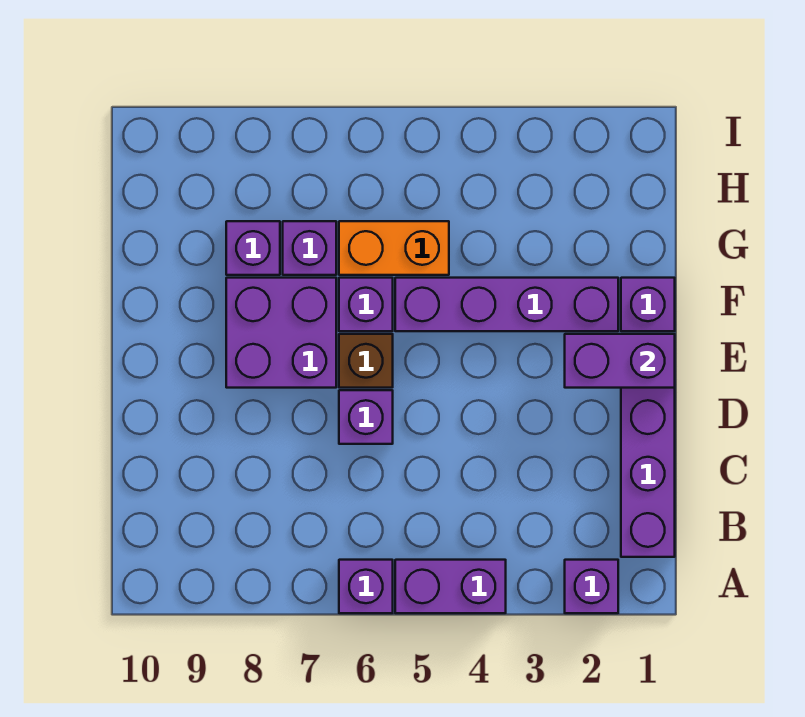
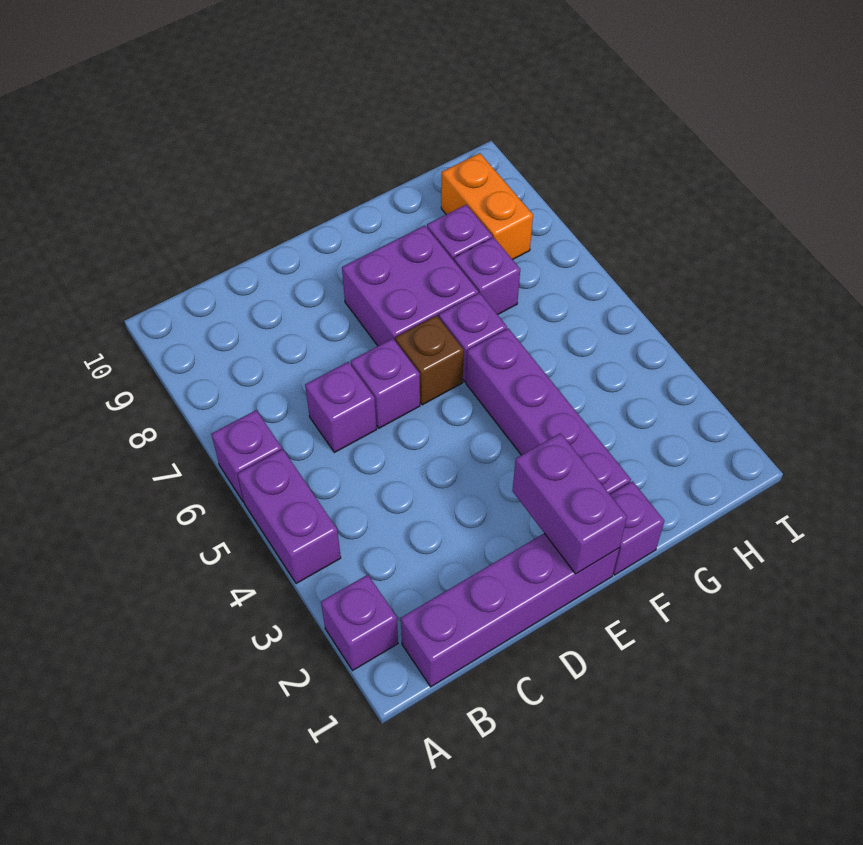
none -> purple brick C6 level 1
orange brick G5:G6 level 1 -> orange brick H8:H9 level 1

